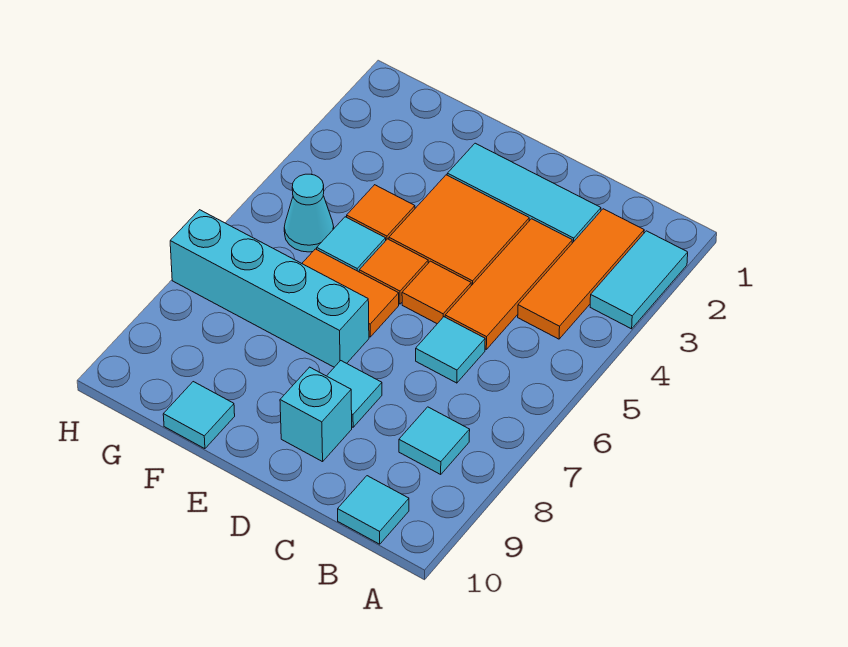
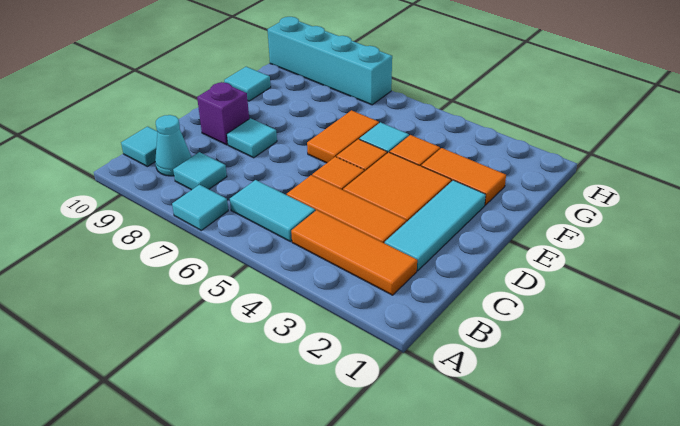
cyan tile A2:A3 level 1 -> cyan tile B5:B6 level 1
cyan tile C6 level 1 -> cyan tile A7 level 1
cyan brick D9 level 1 -> purple brick D9 level 1
cyan brick E7:H7 level 1 -> cyan brick H7:H10 level 1
none -> orange tile F2:F3 level 1
cyan cone G5 level 1 -> cyan cone B9 level 1

